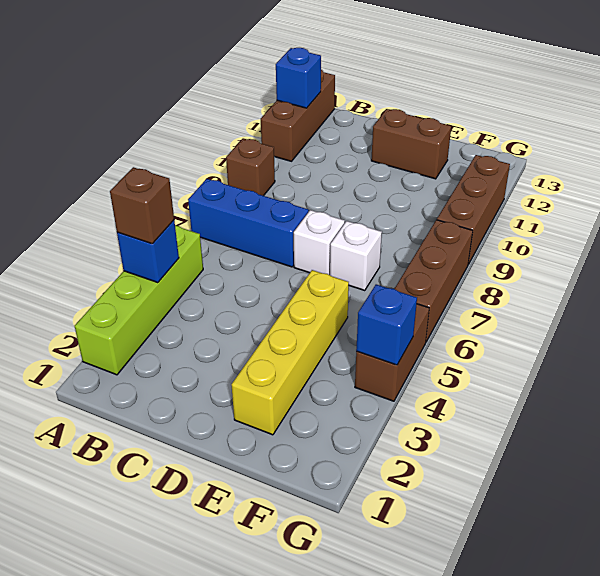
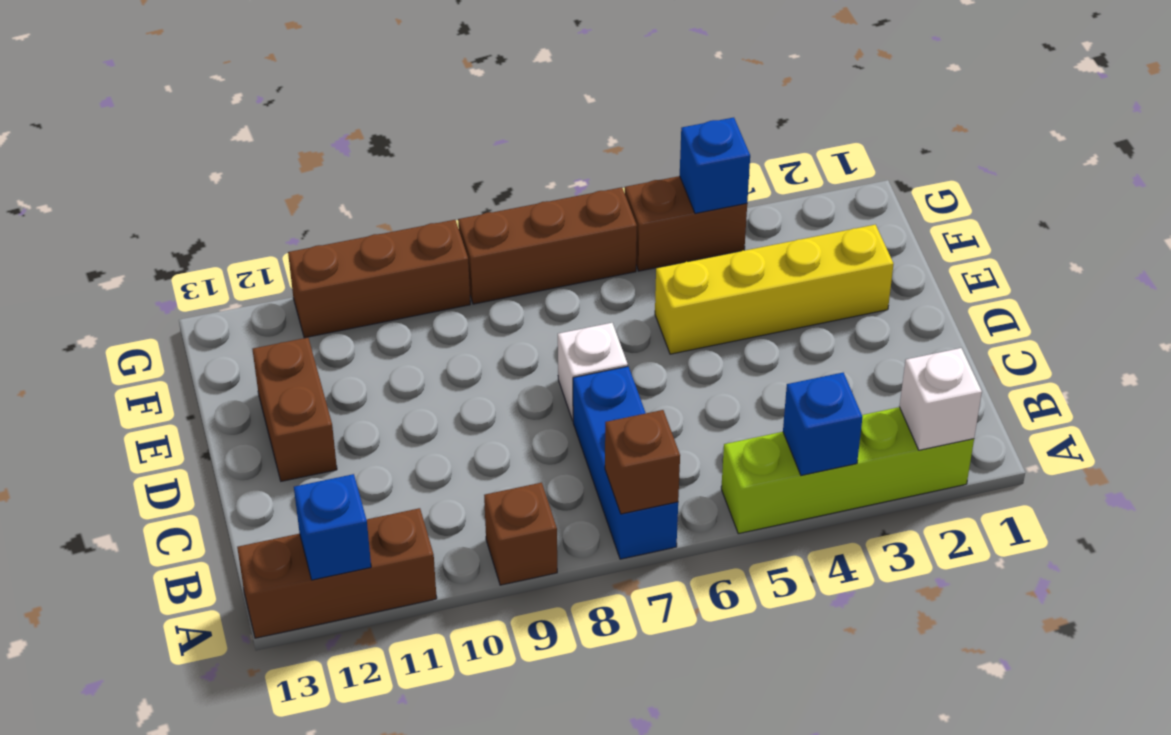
brown brick A4 level 3 -> brown brick A7 level 2
white brick E7 level 1 -> white brick A2 level 2

